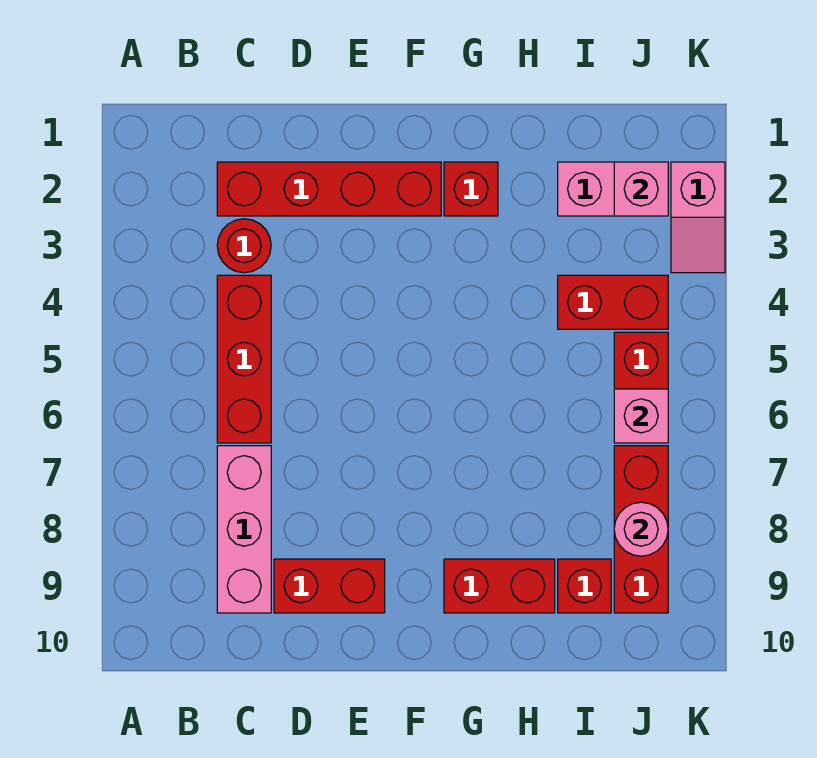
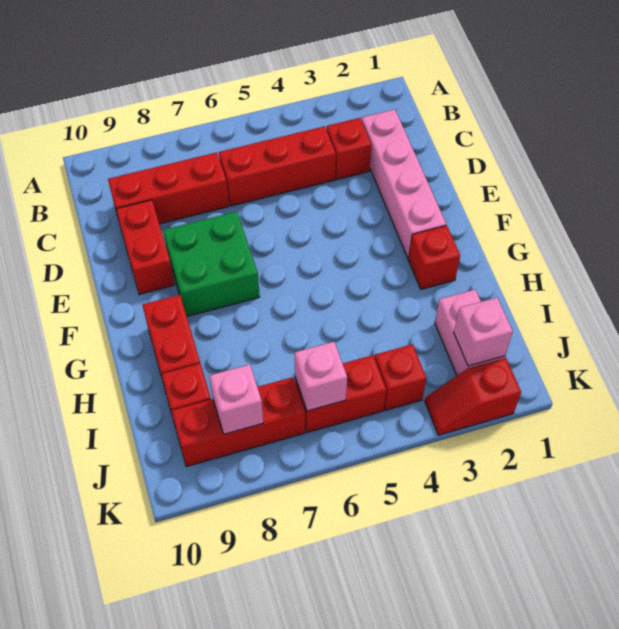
red brick C2:F2 level 1 -> pink brick C2:F2 level 1
red round brick C3 level 1 -> red brick C3 level 1
pink brick C7:C9 level 1 -> red brick C7:C9 level 1
none -> green brick E7:F8 level 1
red brick I4:J4 level 1 -> red brick J4 level 1
pink round brick J8 level 2 -> pink brick J8 level 2
pink slope K2:K3 level 1 top 2 -> red slope K2:K3 level 1 top 2

